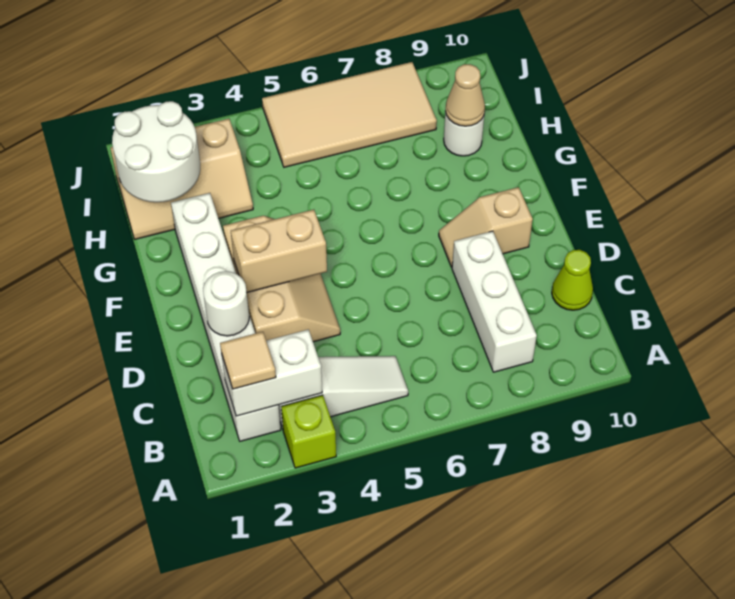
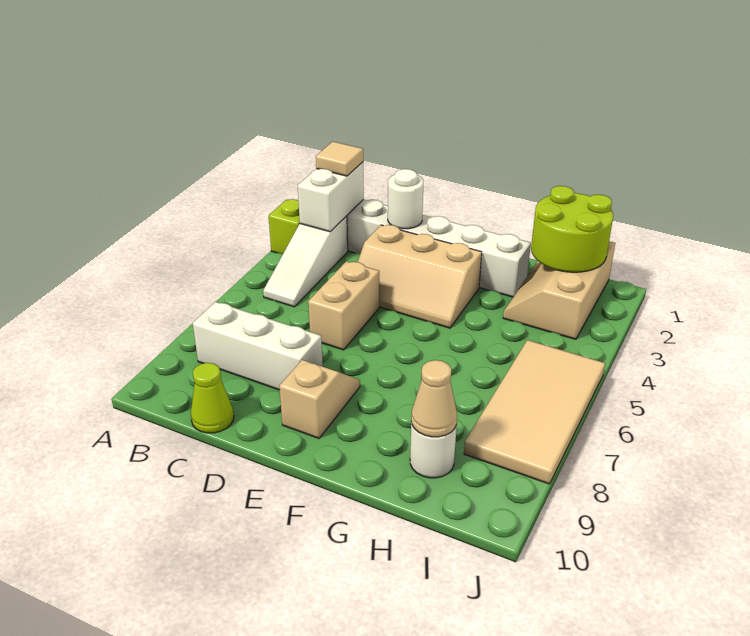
tan brick E3:E4 level 2 -> tan brick D5:D6 level 1
white round brick H1:I2 level 2 -> lime round brick H1:I2 level 2

